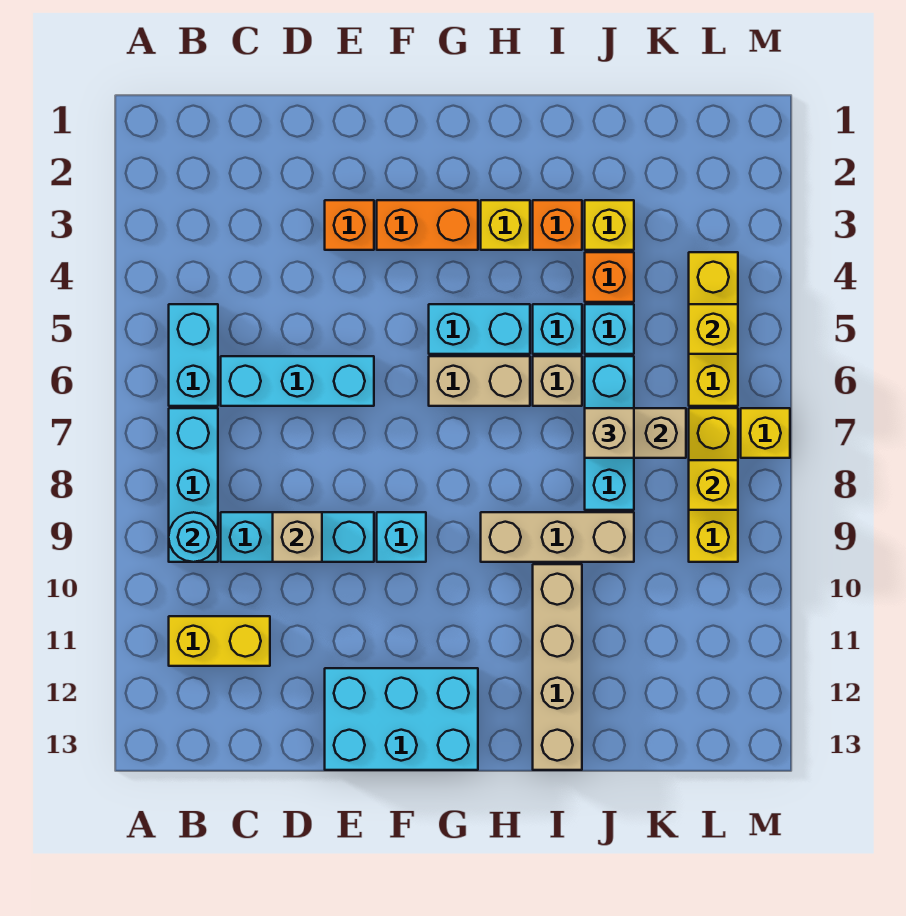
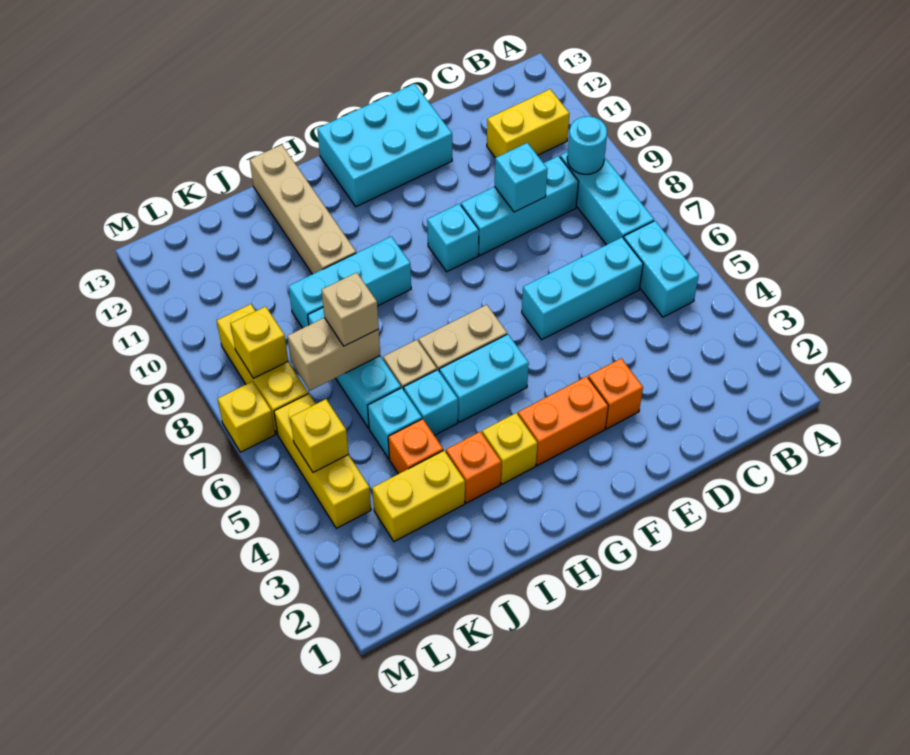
tan brick D9 level 2 -> cyan brick D9 level 2
tan brick H9:J9 level 1 -> cyan brick H9:J9 level 1
yellow brick J3 level 1 -> yellow brick J3:K3 level 1

